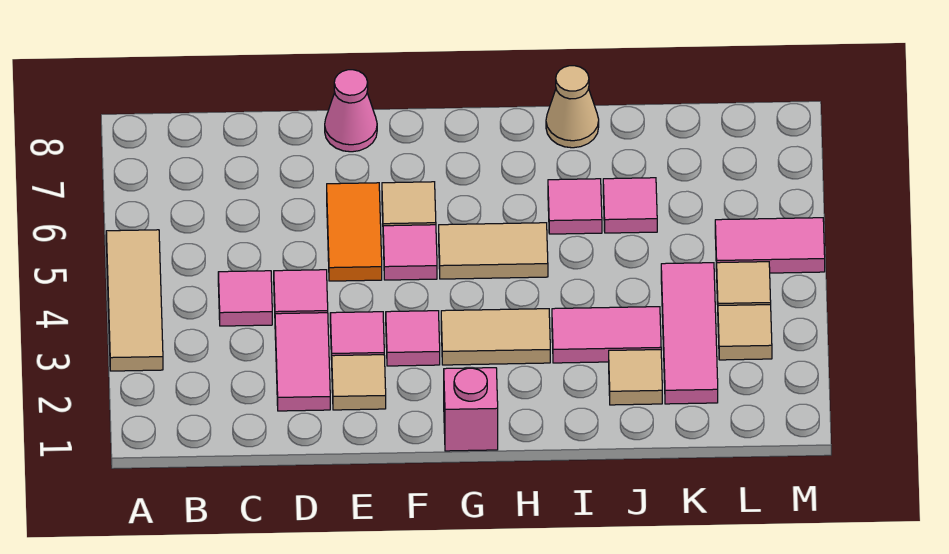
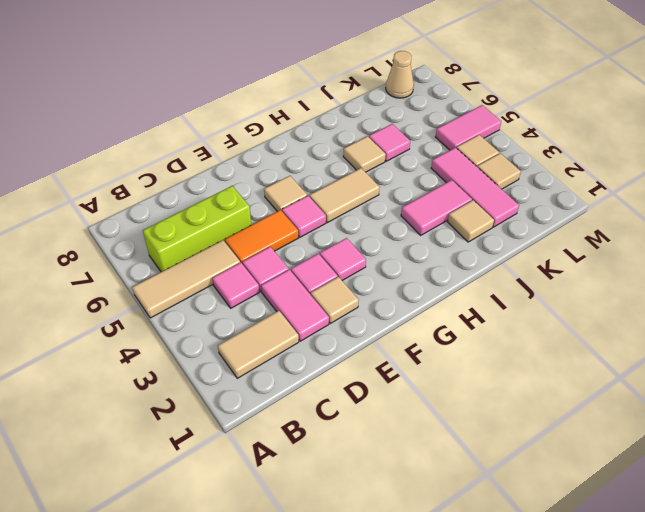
tan tile A3:A5 level 1 -> tan tile A5:C5 level 1
none -> lime brick B6:D6 level 1
orange tile E5:E6 level 1 -> orange tile D5:E5 level 1
pink cone E8 level 1 -> none
pink brick G1 level 1 -> none
tan tile G3:H3 level 1 -> tan tile B2:C2 level 1
pink tile I6 level 1 -> tan tile I6 level 1
tan cone I8 level 1 -> tan cone L8 level 1

